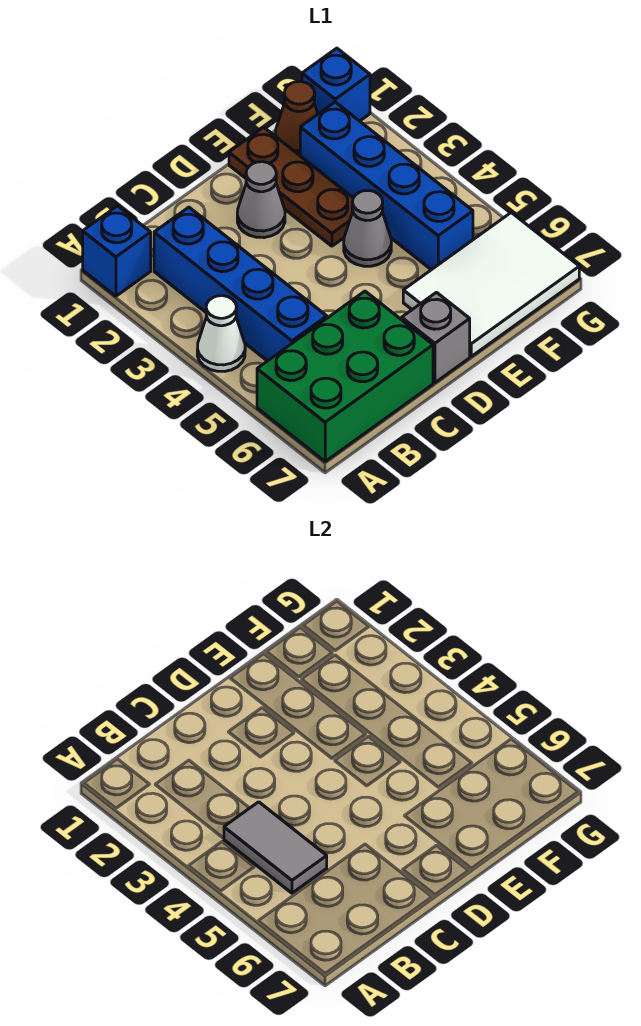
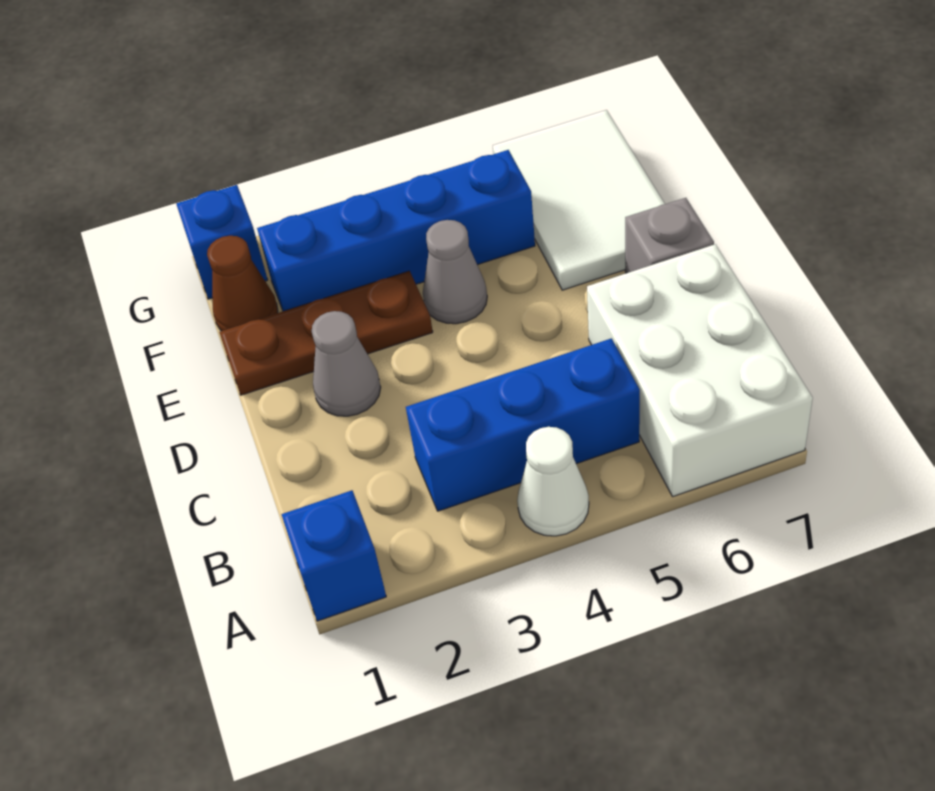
green brick A6:C7 level 1 -> white brick A6:C7 level 1
blue brick B2:B5 level 1 -> blue brick B3:B5 level 1
grey tile B4:B5 level 2 -> none

